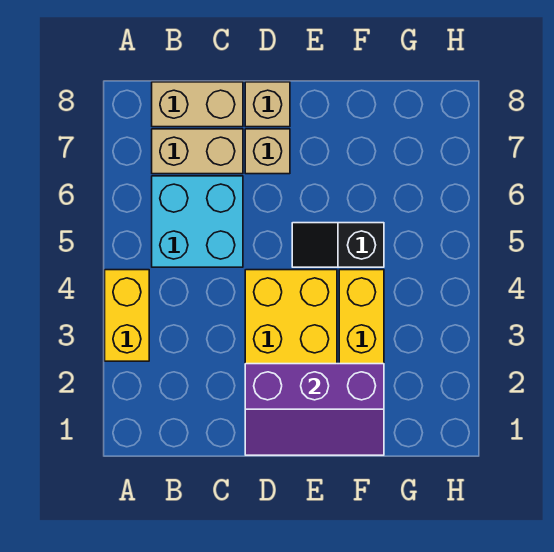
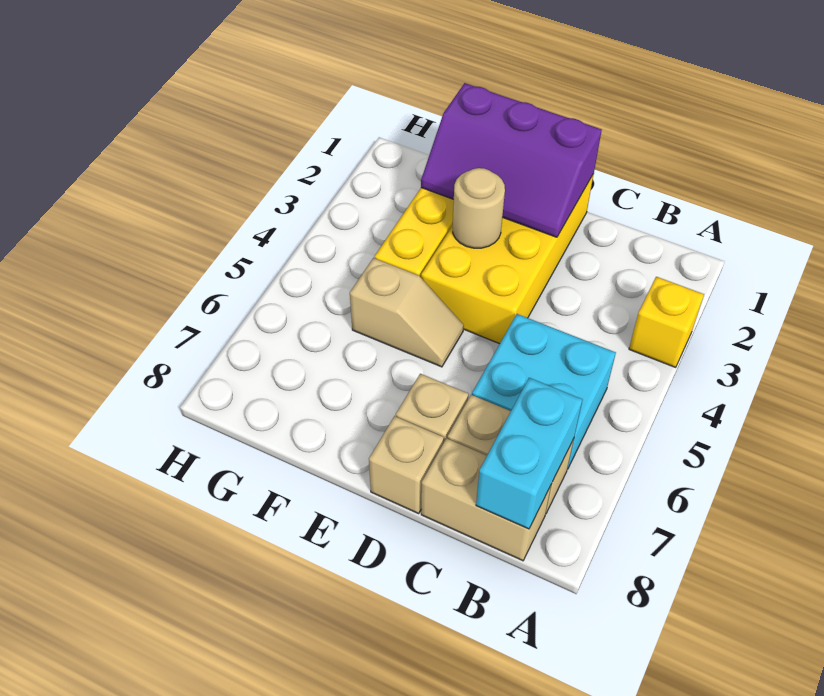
yellow brick A3:A4 level 1 -> yellow brick A3 level 1
none -> cyan brick B7:B8 level 2
purple slope D1:F2 level 2 top 2 -> purple slope D1:F2 level 2 top 1
none -> tan round brick E3 level 2
black slope E5:F5 level 1 top F -> tan slope E5:F5 level 1 top F

